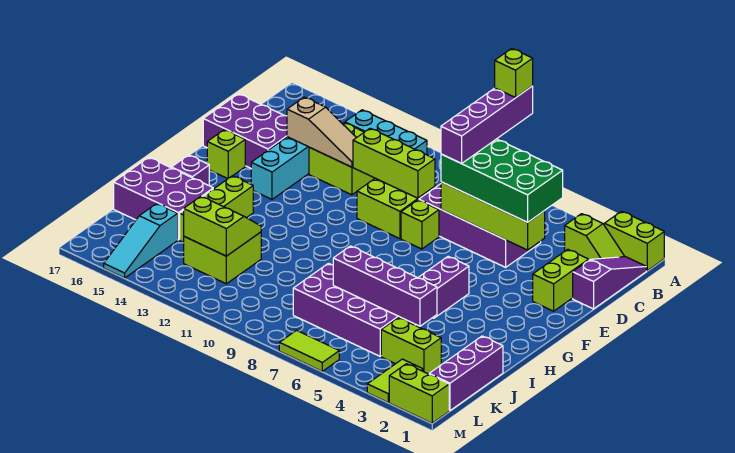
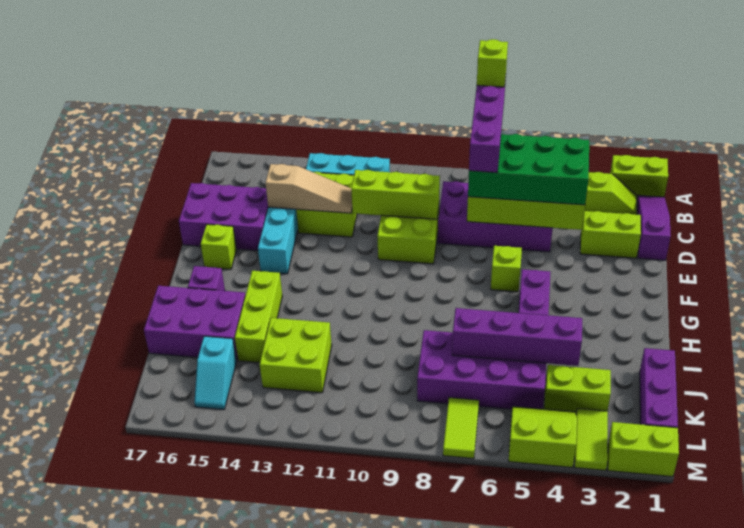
lime brick D2:E2 level 1 -> lime brick D2:D3 level 1
lime brick E8 level 1 -> lime brick F6 level 1
lime slope J12:K13 level 2 top K -> lime slope L4:M5 level 1 top M
cyan slope K15:M15 level 1 top K -> cyan slope K15:L15 level 1 top K
lime tile M6:M7 level 1 -> lime tile L7:M7 level 1

